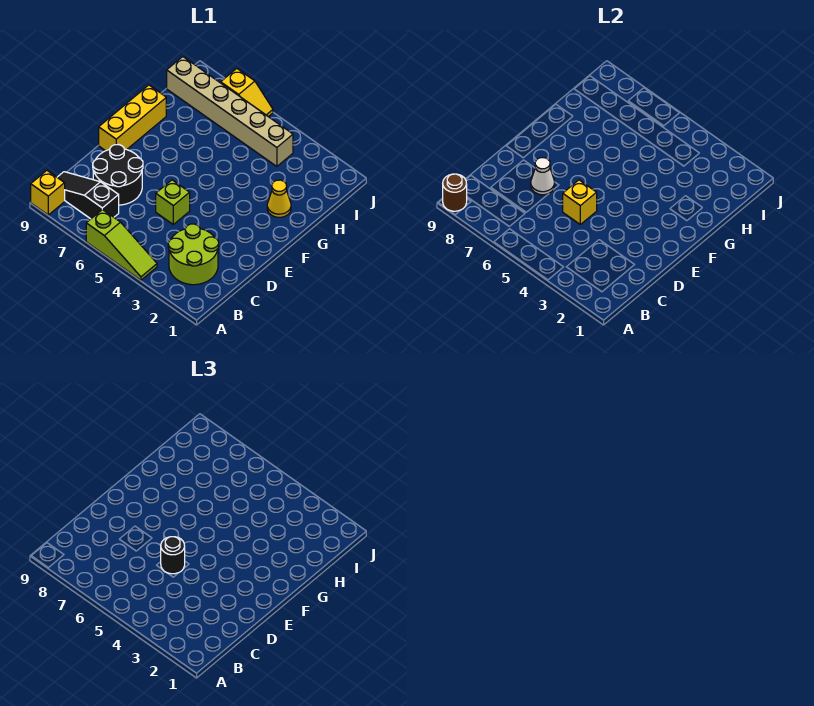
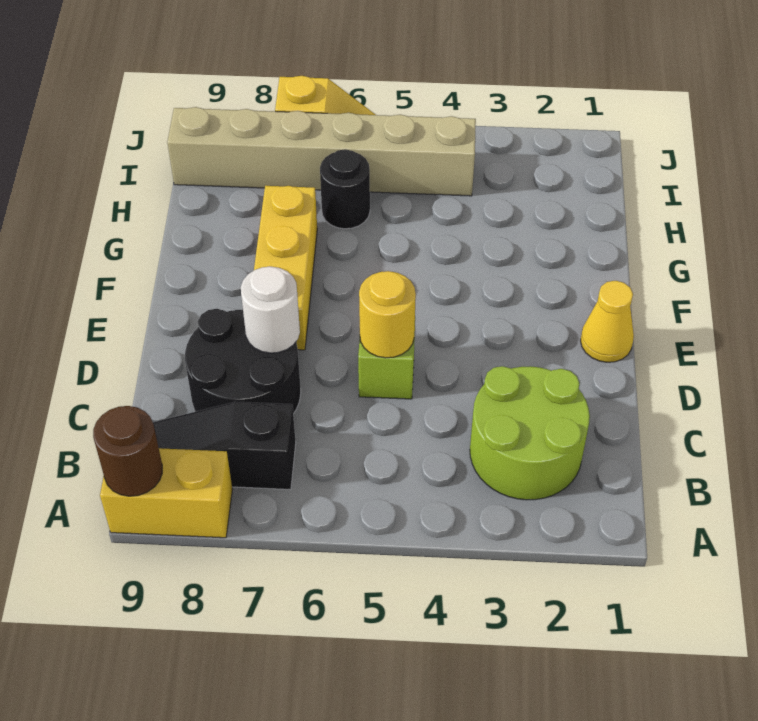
lime slope A4:A6 level 1 top 6 -> none
yellow brick A9 level 1 -> yellow brick A8:A9 level 1
yellow brick D5 level 2 -> yellow round brick D5 level 2
black round brick D5 level 3 -> black round brick H6 level 1
white cone D7 level 2 -> white round brick D7 level 2
yellow brick E9:G9 level 1 -> yellow brick E7:G7 level 1
yellow cone G2 level 1 -> yellow cone E1 level 1

